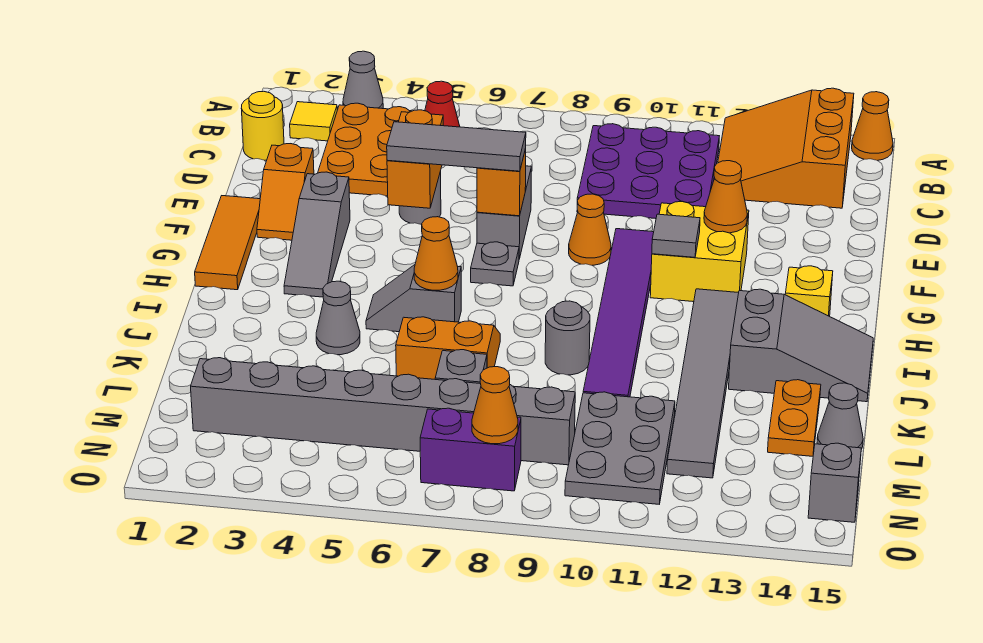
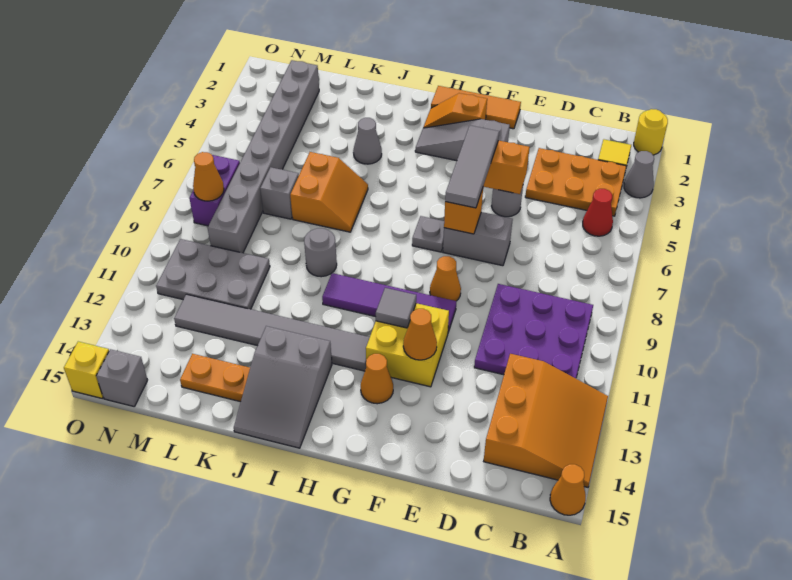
orange slope A12:C14 level 1 top 14 -> orange slope A12:C14 level 1 top C
yellow round brick C1 level 1 -> yellow round brick A1 level 1
orange slope E2:F2 level 1 top E -> orange slope G2:H2 level 1 top G
purple tile F10:K10 level 1 -> purple tile F10:I10 level 1
yellow brick H14 level 1 -> yellow brick O15 level 1
grey slope I5:I6 level 1 top 6 -> none
orange cone I6 level 2 -> orange cone G13 level 1
grey cone L15 level 1 -> none

